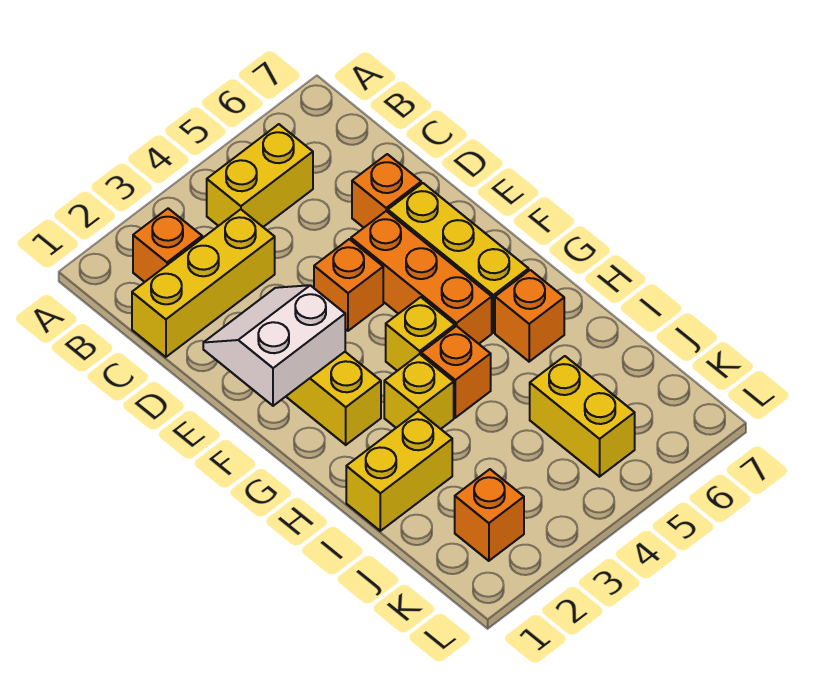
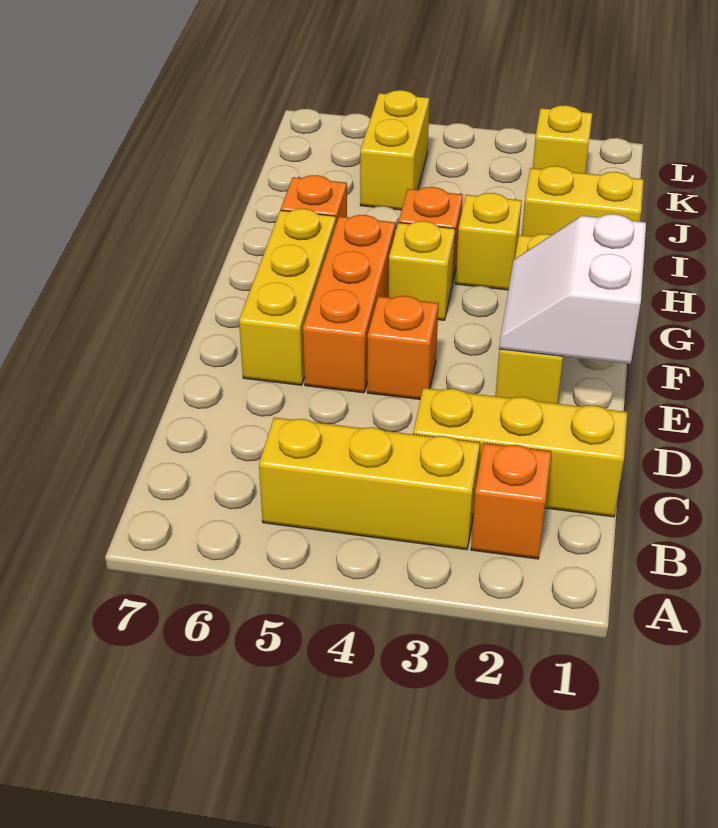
yellow brick B4:B5 level 1 -> yellow brick B3:B5 level 1
orange brick D6 level 1 -> none
white slope E1:F2 level 2 top F -> white slope E1:F2 level 2 top 1
orange brick K2 level 1 -> yellow brick K2 level 1

